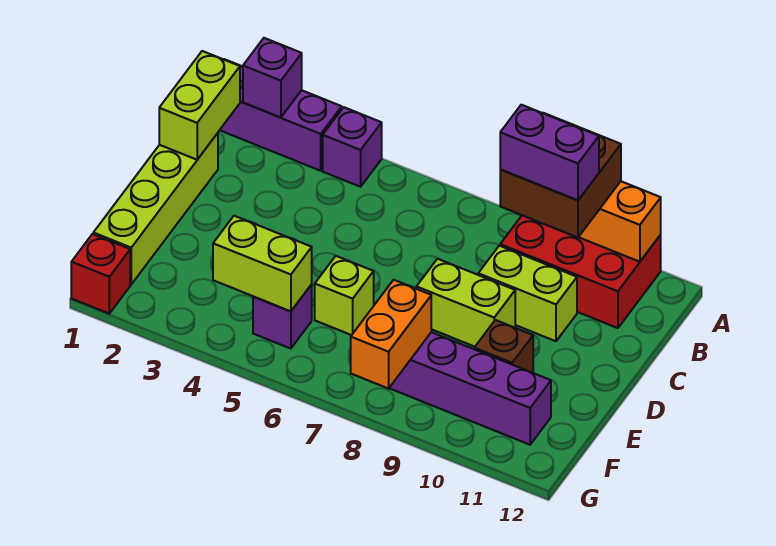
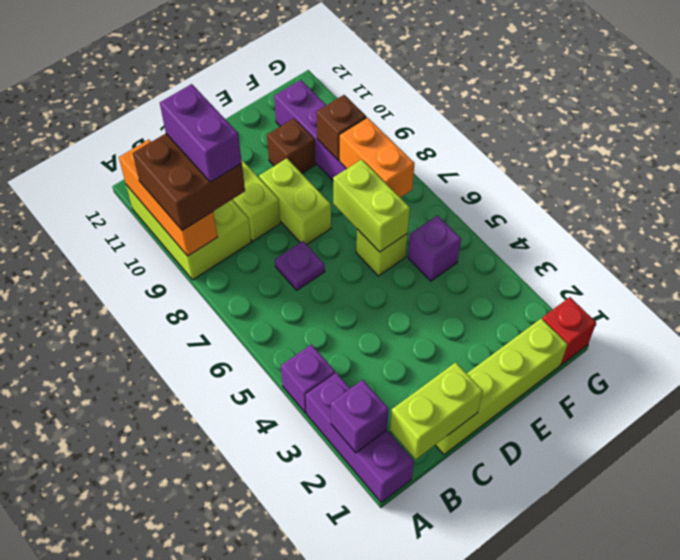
red brick A9:B11 level 1 -> lime brick A9:B11 level 1
none -> purple plate C7 level 1
lime brick F4:F5 level 2 -> lime brick E6:E7 level 2
orange brick F8:G8 level 2 -> orange brick F7:F8 level 2
none -> brown brick F9 level 2

